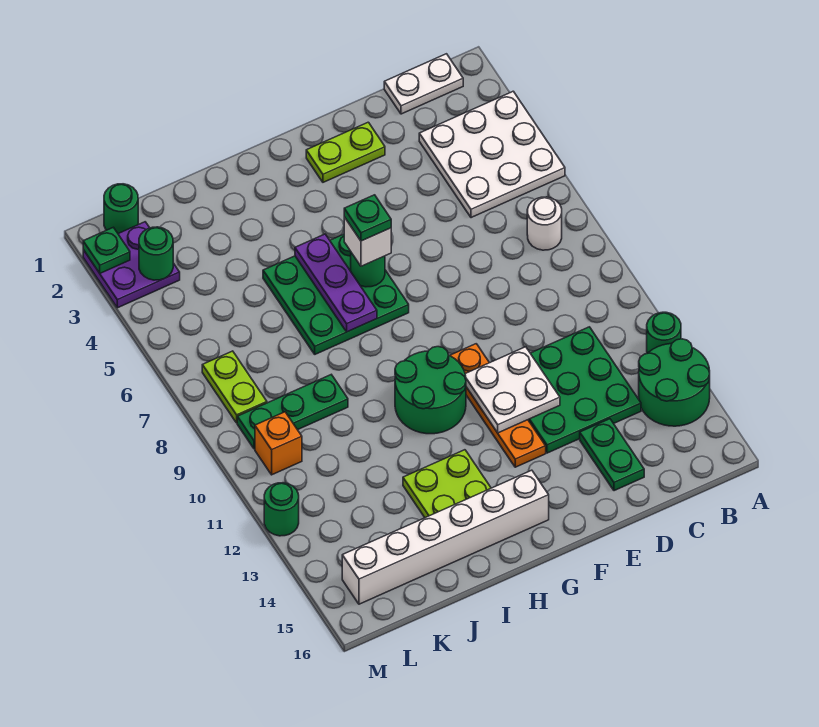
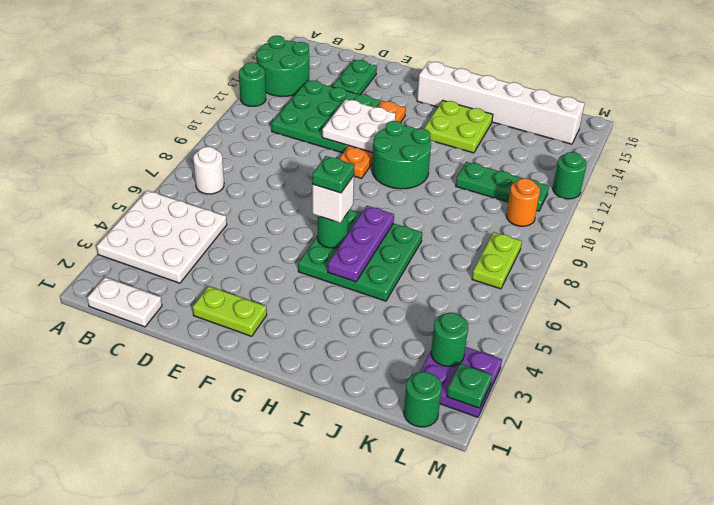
green plate J9:L9 level 1 -> green plate J11:L11 level 1
orange brick L10 level 1 -> orange round brick L10 level 1

